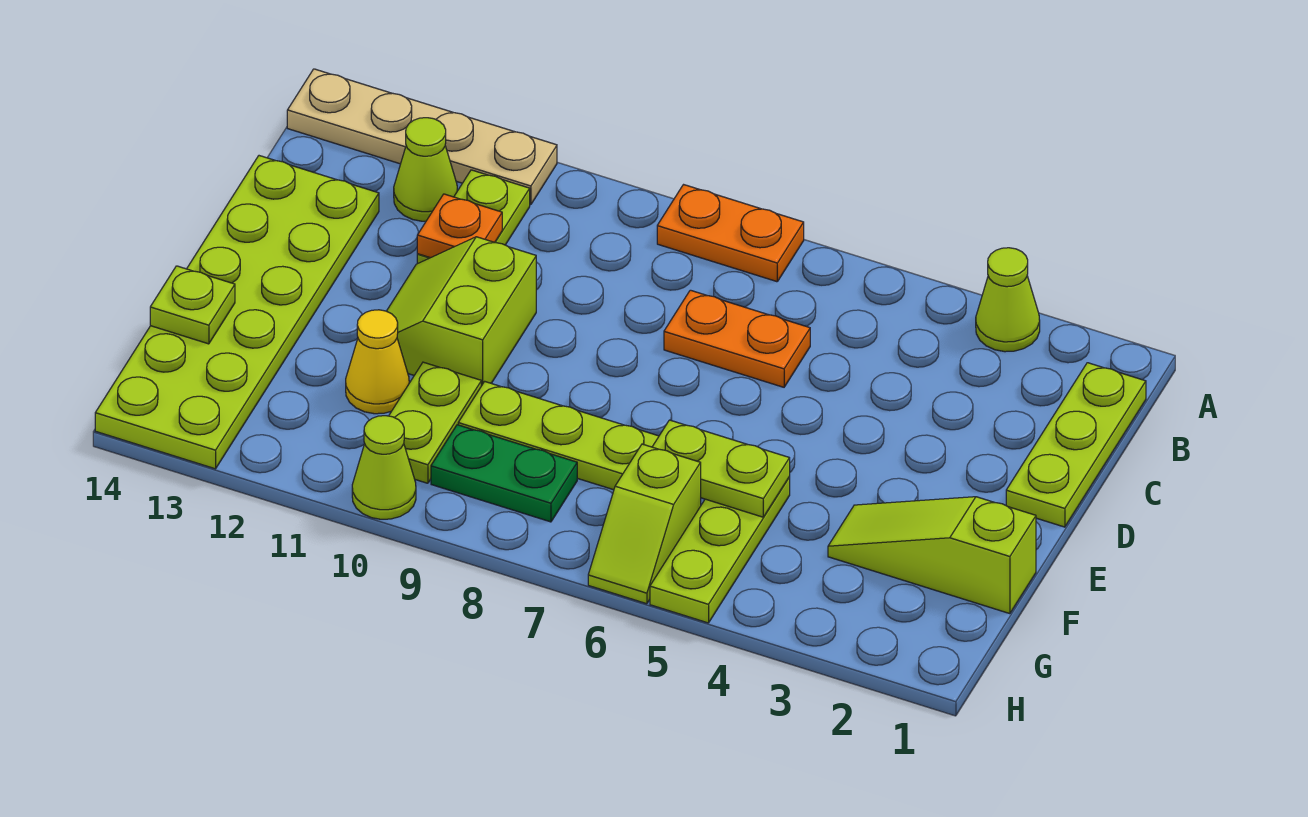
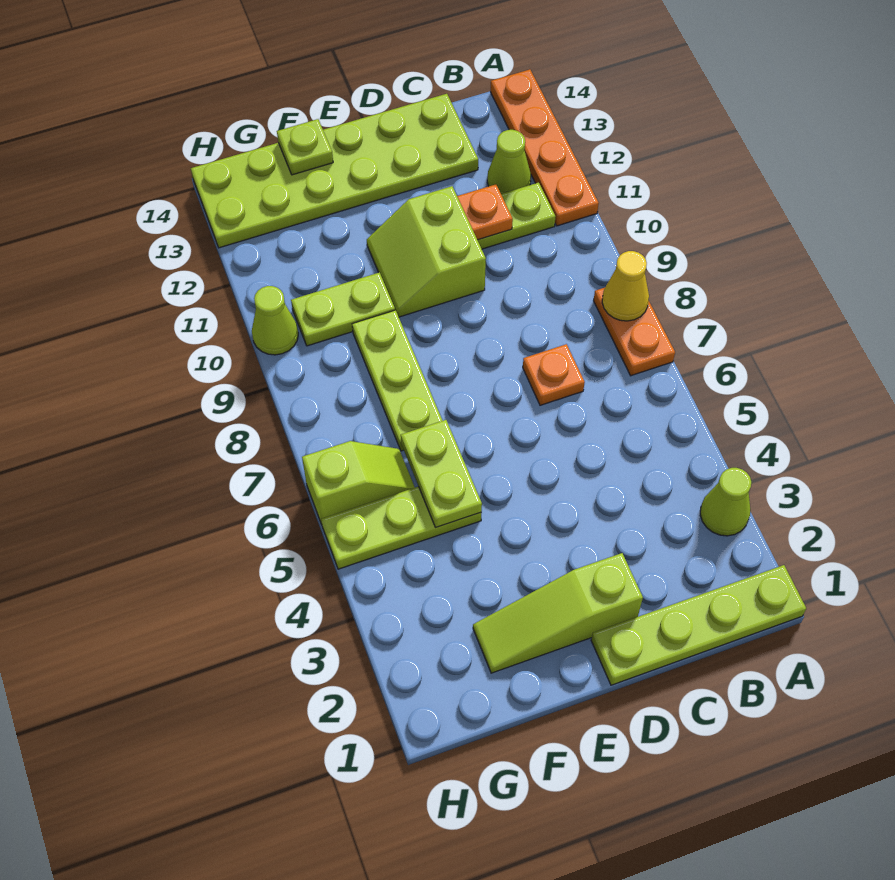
tan plate A11:A14 level 1 -> orange plate A11:A14 level 1
lime plate B1:D1 level 1 -> lime plate A1:D1 level 1
orange plate C6:C7 level 1 -> orange plate C7 level 1
lime slope D10:E11 level 1 top 10 -> lime slope D10:E11 level 1 top D
lime slope F1:F3 level 1 top 1 -> lime slope D2:F2 level 1 top D
yellow cone F11 level 1 -> yellow cone A8 level 2
lime slope G6:H6 level 1 top G -> lime slope G6:H6 level 1 top H
green plate G8:G9 level 1 -> none

